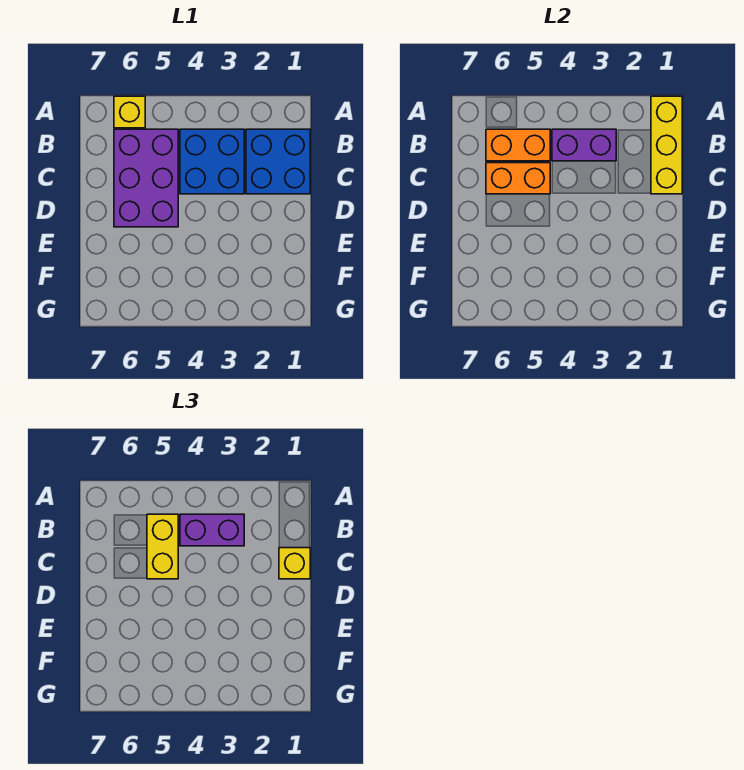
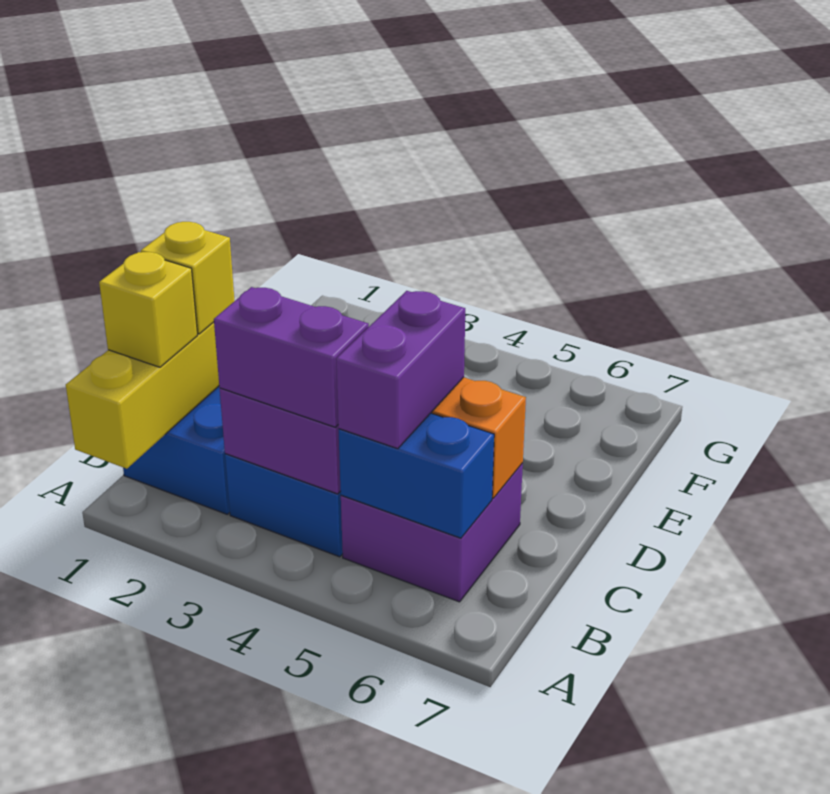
yellow brick A6 level 1 -> yellow brick B1 level 3
purple brick B5:D6 level 1 -> purple brick B5:C6 level 1
orange brick B5:B6 level 2 -> blue brick B5:B6 level 2
yellow brick B5:C5 level 3 -> purple brick B5:C5 level 3

